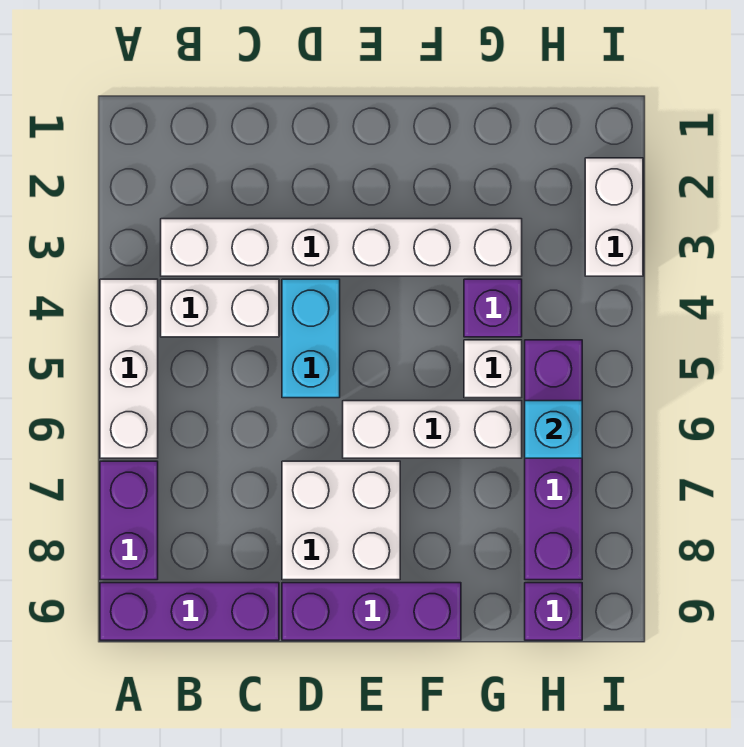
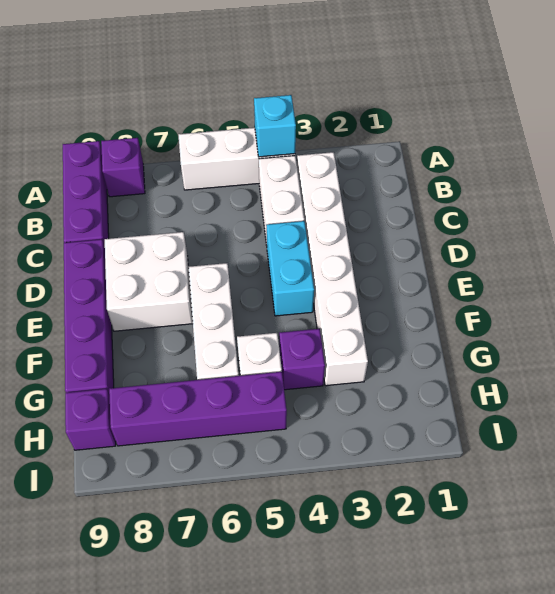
purple brick A7:A8 level 1 -> purple brick A8 level 1
cyan brick D4:D5 level 1 -> cyan brick D4:E4 level 1
purple brick D9:F9 level 1 -> purple brick D9:G9 level 1
cyan brick H6 level 2 -> cyan brick A4 level 2
white brick I2:I3 level 1 -> none

